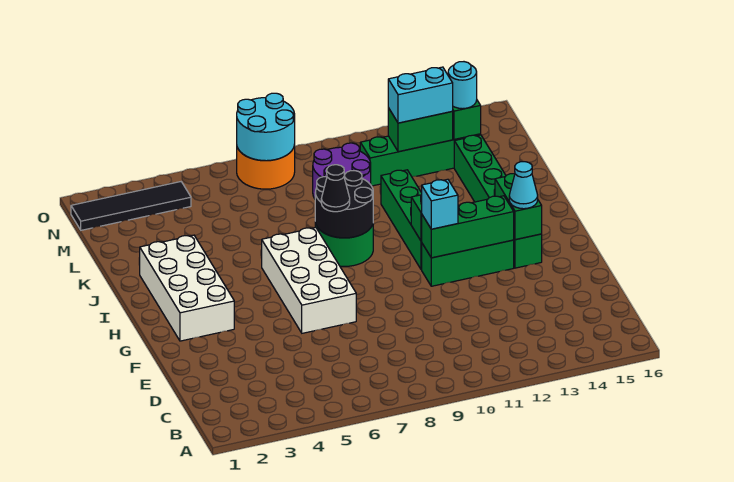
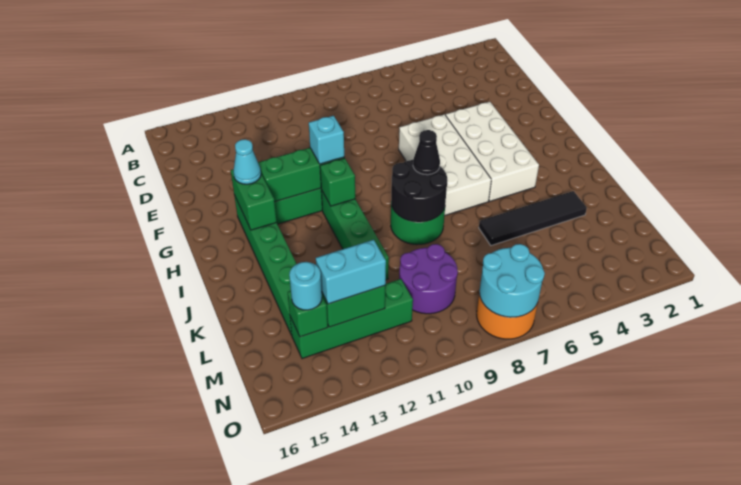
white brick G2:J3 level 1 -> white brick F4:I5 level 1
black tile N1:N4 level 1 -> black tile K3:K6 level 1

